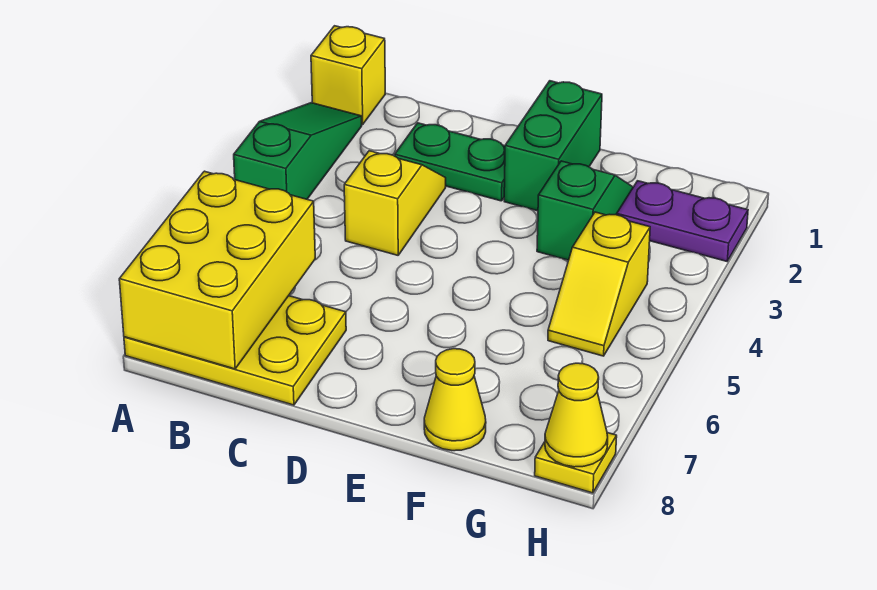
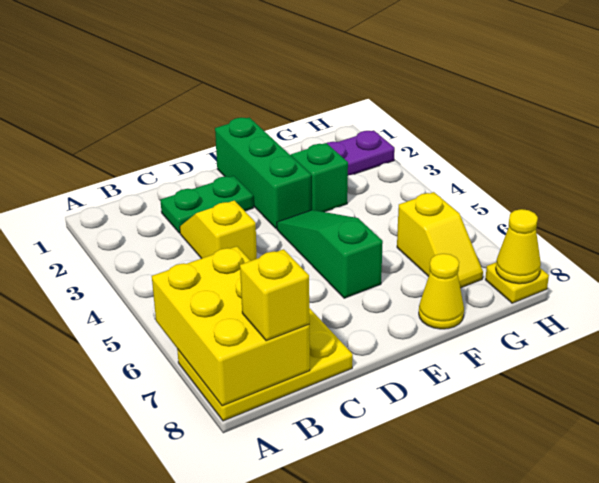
yellow brick A1 level 1 -> yellow brick B8 level 3
green slope A2:A4 level 1 top 4 -> green slope E4:E6 level 1 top 6
green brick E1:E2 level 1 -> green brick E1:E3 level 1
yellow slope G4:G5 level 1 top 4 -> yellow slope G6:G7 level 1 top 6

